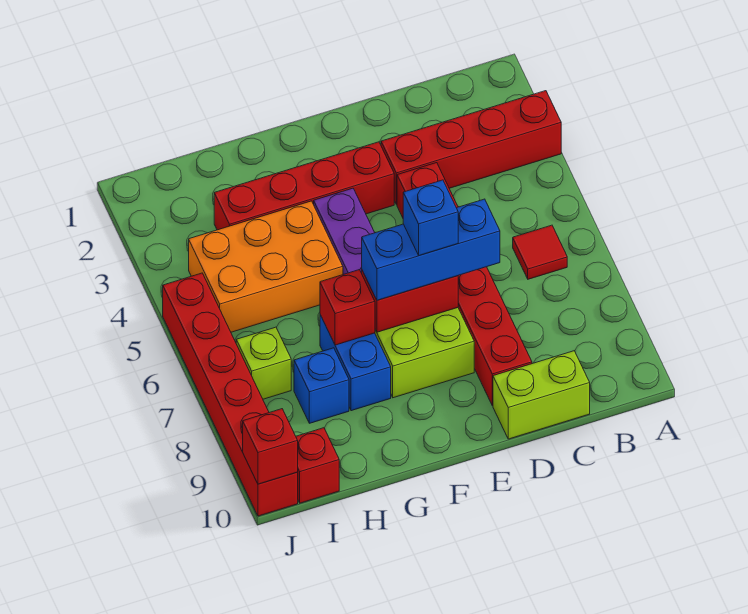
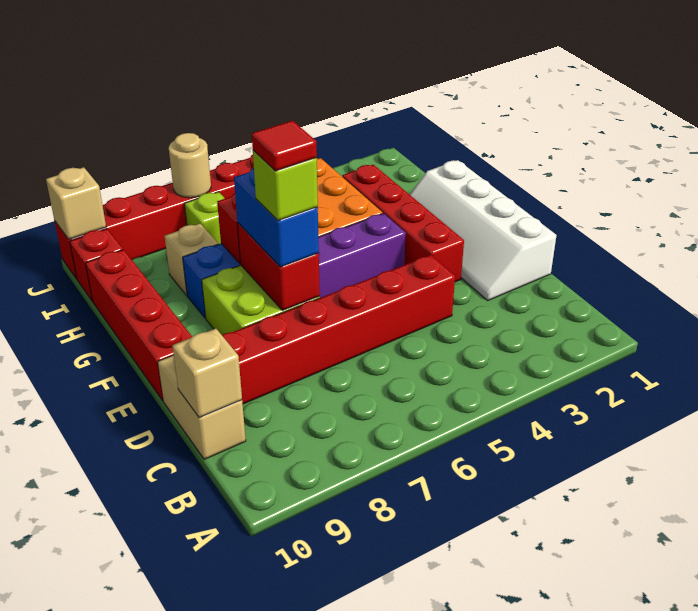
red brick A3:D3 level 1 -> red brick E10:H10 level 1
red tile B6 level 1 -> red tile E7 level 5
lime brick C10:D10 level 1 -> tan brick C10:D10 level 1
none -> tan brick C10 level 2
none -> white slope D1:G2 level 1 top 1
blue brick D7:F7 level 3 -> blue brick E7:F7 level 3
blue brick E7 level 4 -> lime brick E7 level 4
blue brick H8 level 1 -> tan brick H8 level 1
none -> tan round brick J7 level 2
red brick J10 level 2 -> tan brick J10 level 2

